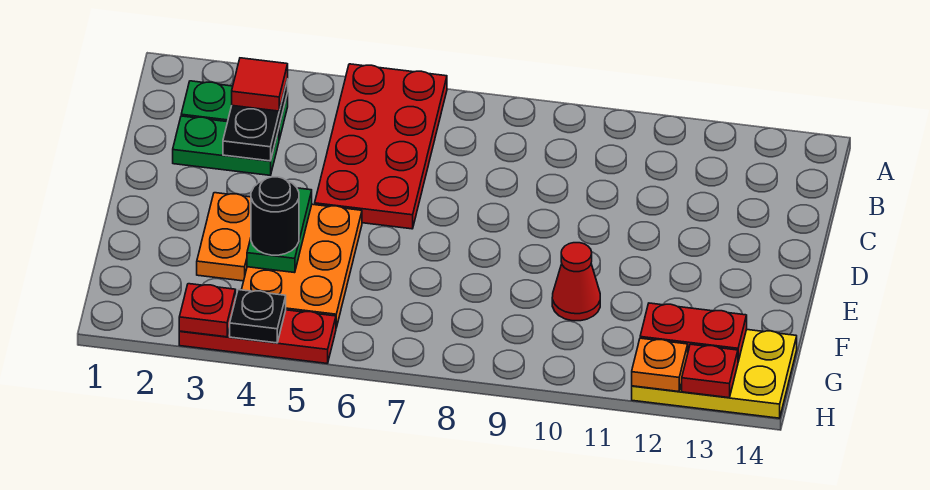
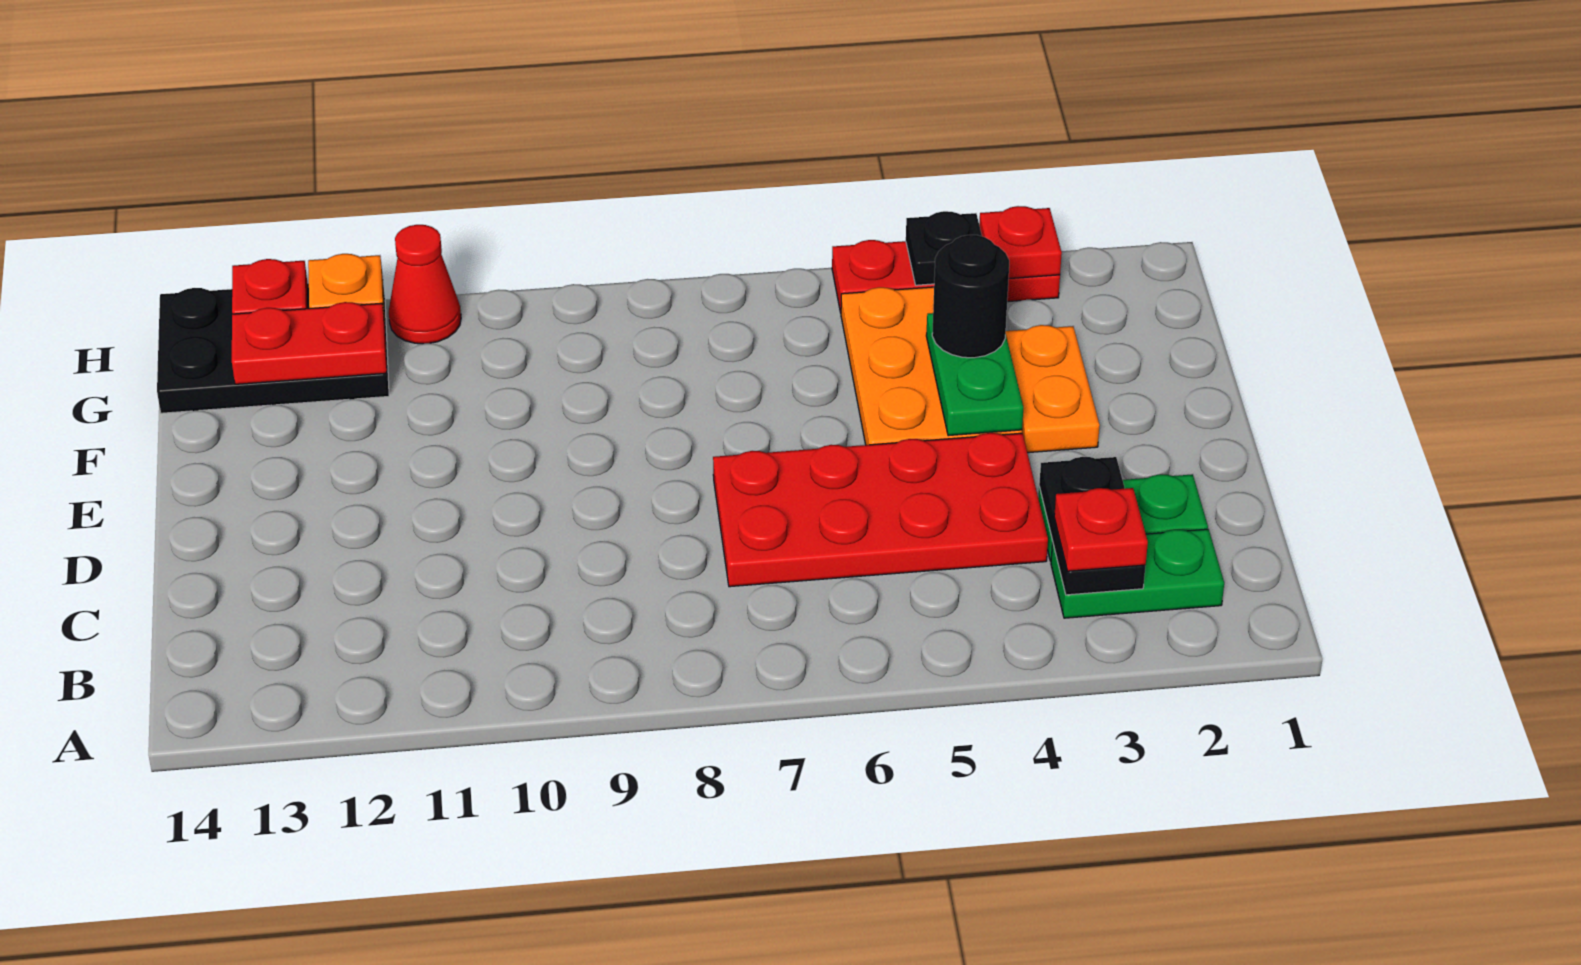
red plate A5:D6 level 1 -> red plate C4:D7 level 1
red tile B3 level 3 -> red plate B3 level 3
red cone F10 level 1 -> red cone H11 level 1
yellow plate G12:H14 level 1 -> black plate G12:H14 level 1

